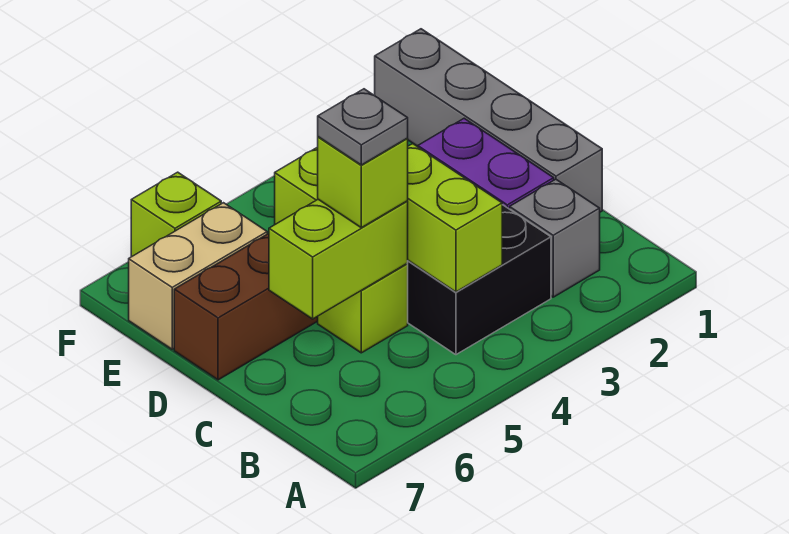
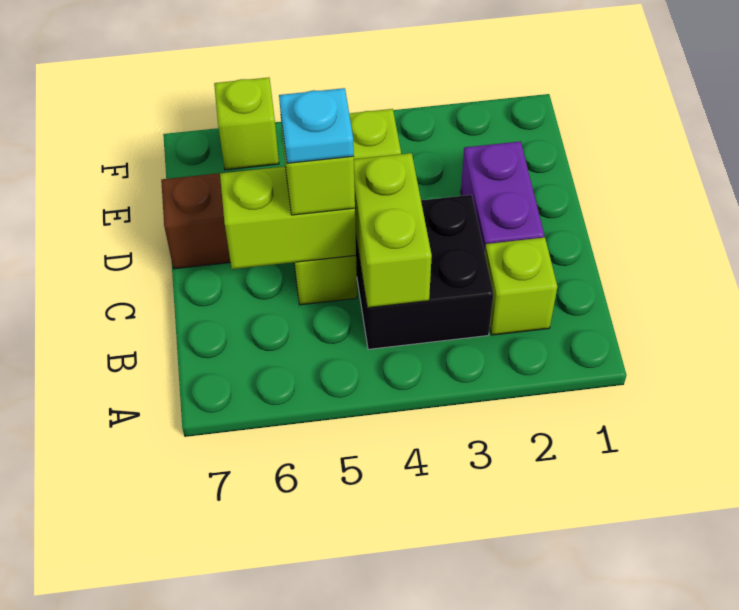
grey brick B2 level 1 -> lime brick B2 level 1
grey brick C1:F1 level 1 -> none
grey plate C5 level 4 -> cyan plate C5 level 4
tan brick E6:E7 level 1 -> none

